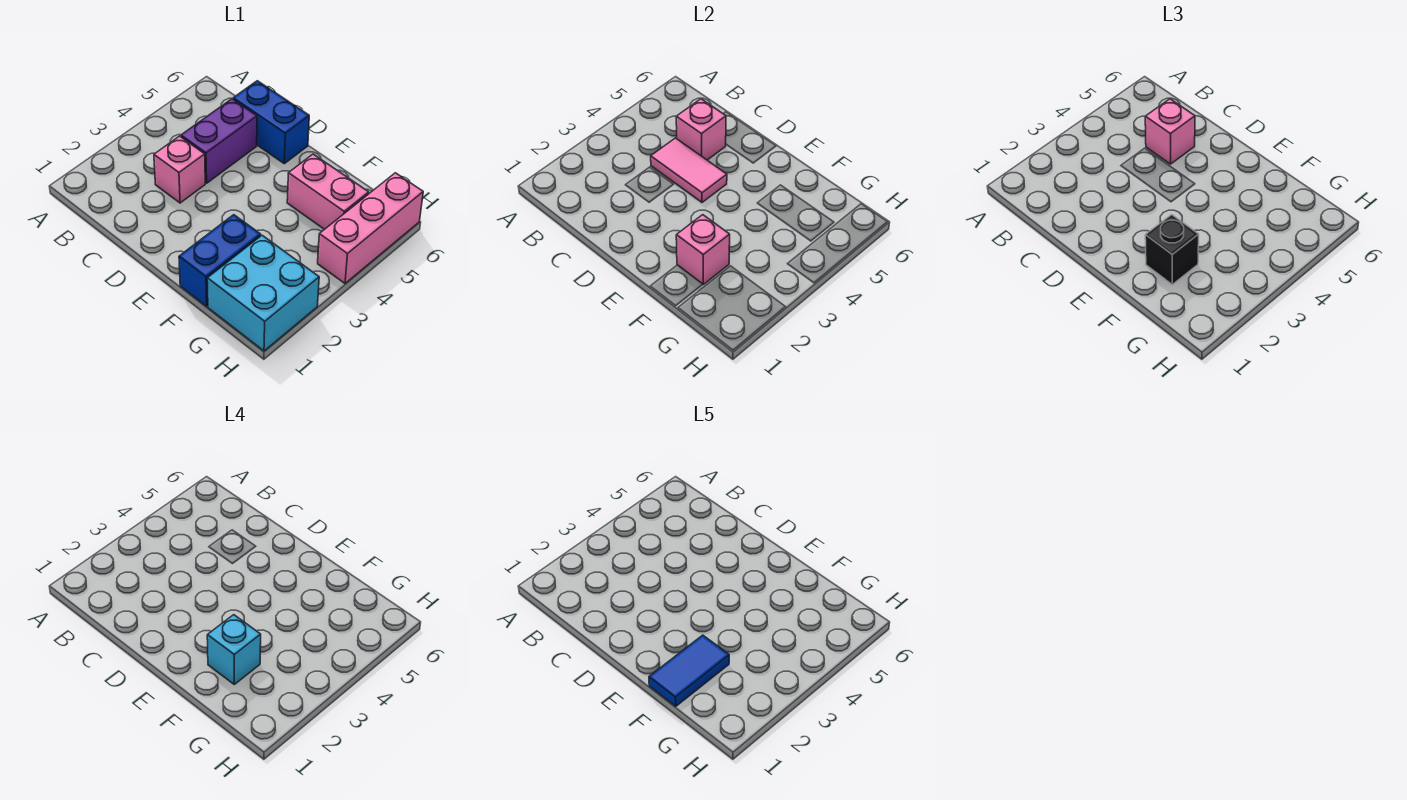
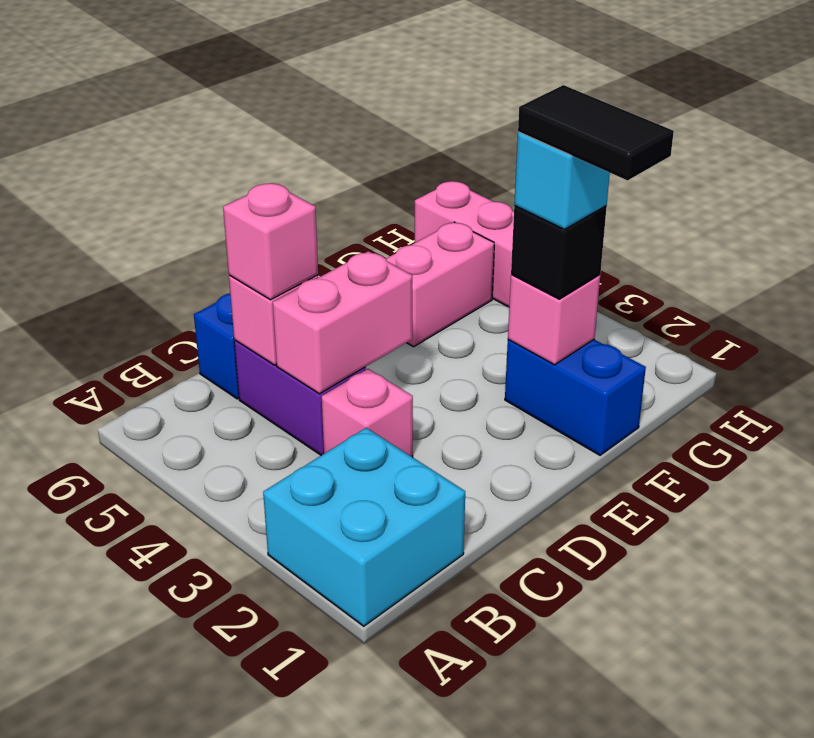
pink tile C4:D4 level 2 -> pink brick C4:D4 level 2
blue tile F1:F2 level 5 -> black tile F1:F2 level 5
cyan brick G1:H2 level 1 -> cyan brick A1:B2 level 1

